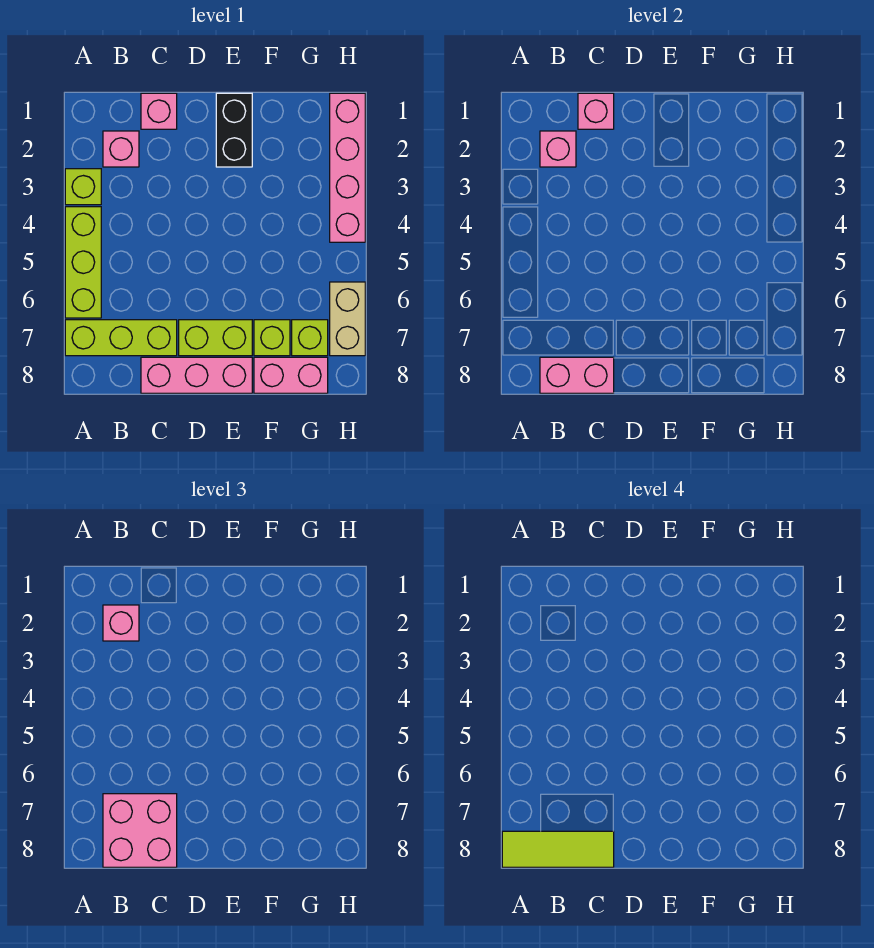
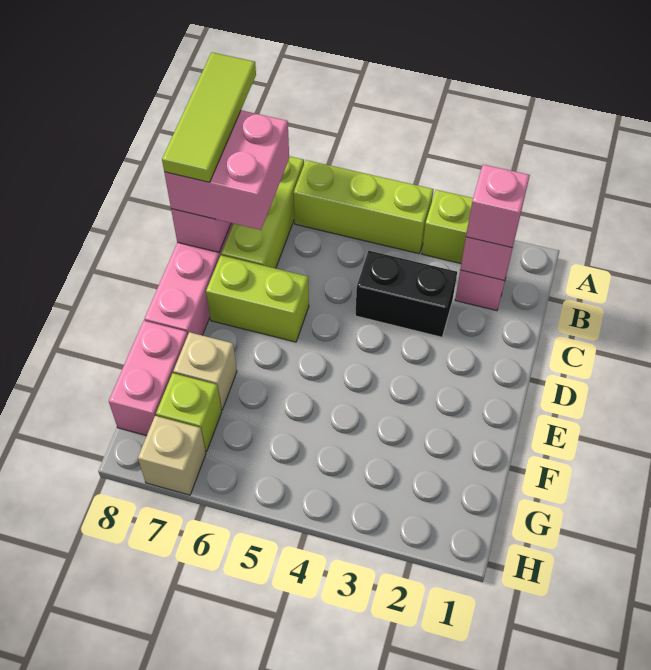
pink brick C1 level 1 -> none
pink brick C1 level 2 -> none
lime brick D7:E7 level 1 -> lime brick D6:D7 level 1
black brick E1:E2 level 1 -> black brick C3:C4 level 1
lime brick F7 level 1 -> tan brick F7 level 1
pink brick H1:H4 level 1 -> none
tan brick H6:H7 level 1 -> tan brick H7 level 1

